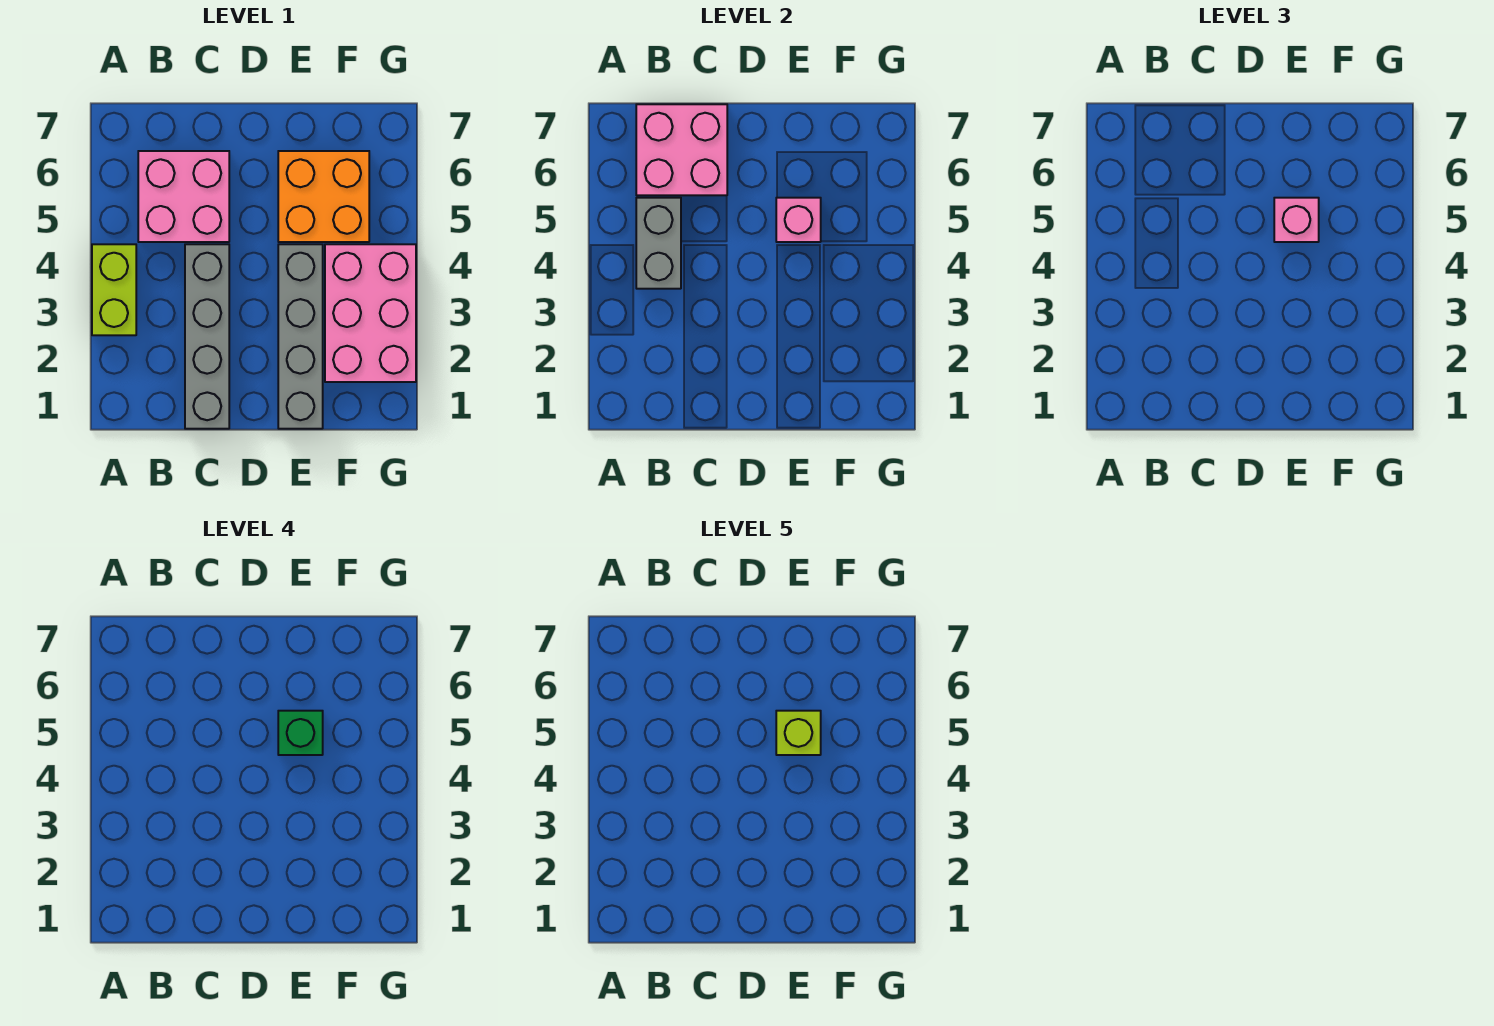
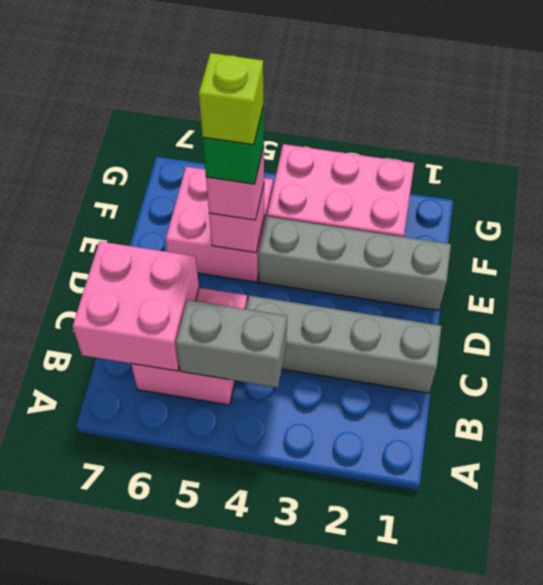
lime brick A3:A4 level 1 -> none
orange brick E5:F6 level 1 -> pink brick E5:F6 level 1

